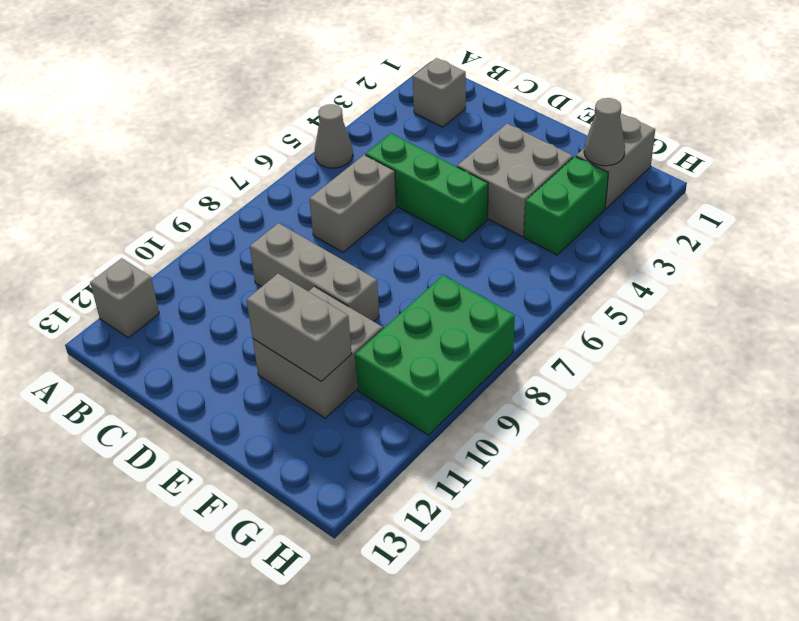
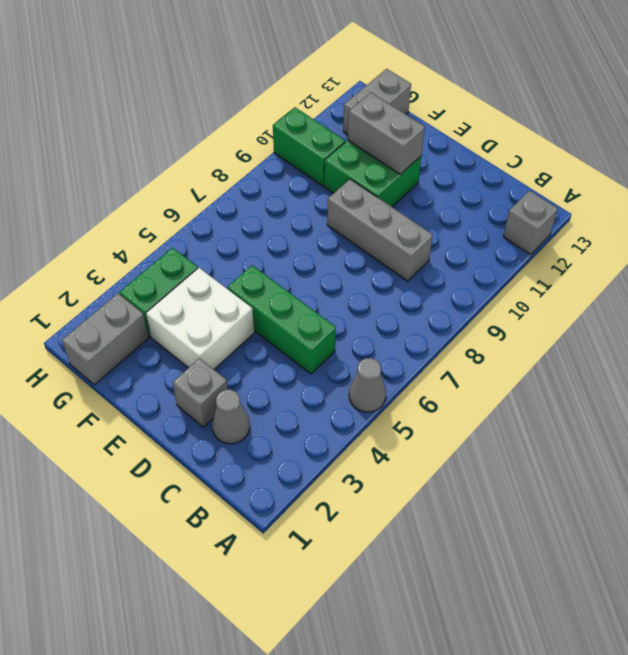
grey brick B2 level 1 -> grey brick D2 level 1
grey brick C6:C7 level 1 -> grey brick G12:G13 level 1
grey brick E3:F4 level 1 -> white brick E3:F4 level 1
grey brick E10:F11 level 1 -> green brick E10:F11 level 1
grey cone G2 level 2 -> grey cone C2 level 1
green brick G8:H10 level 1 -> green brick G10:H10 level 1

